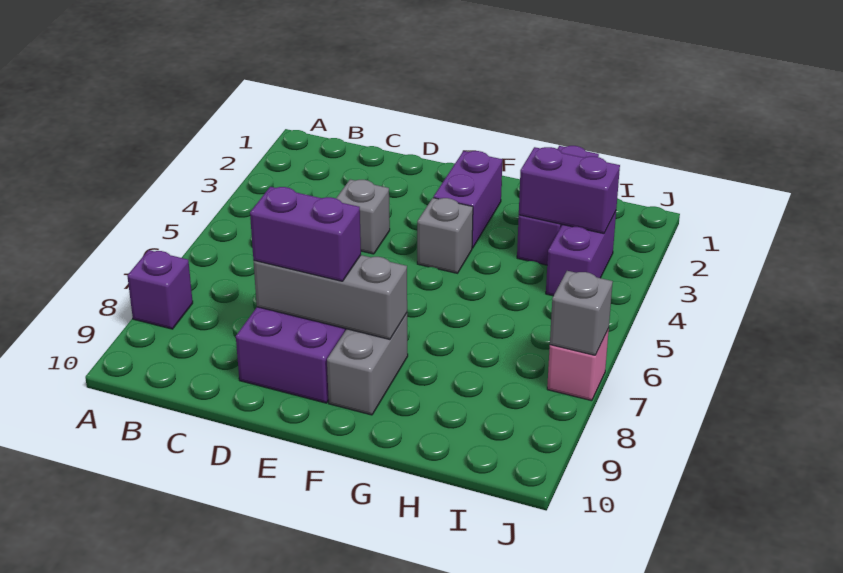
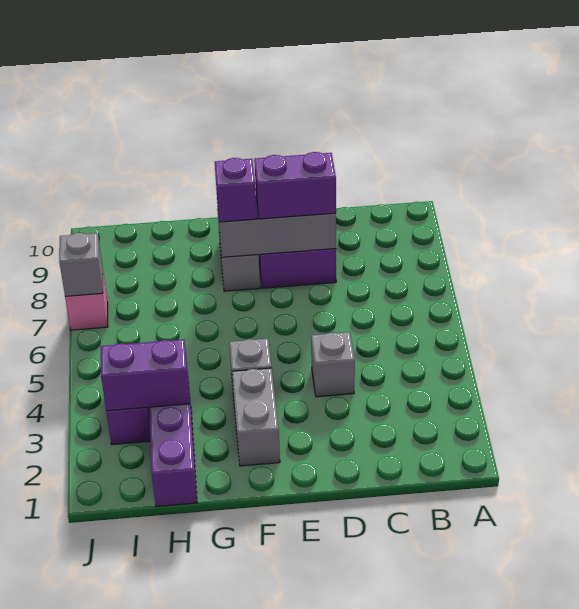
purple brick A8 level 1 -> purple brick F8 level 3
purple brick F2:F3 level 1 -> grey brick F2:F3 level 1

